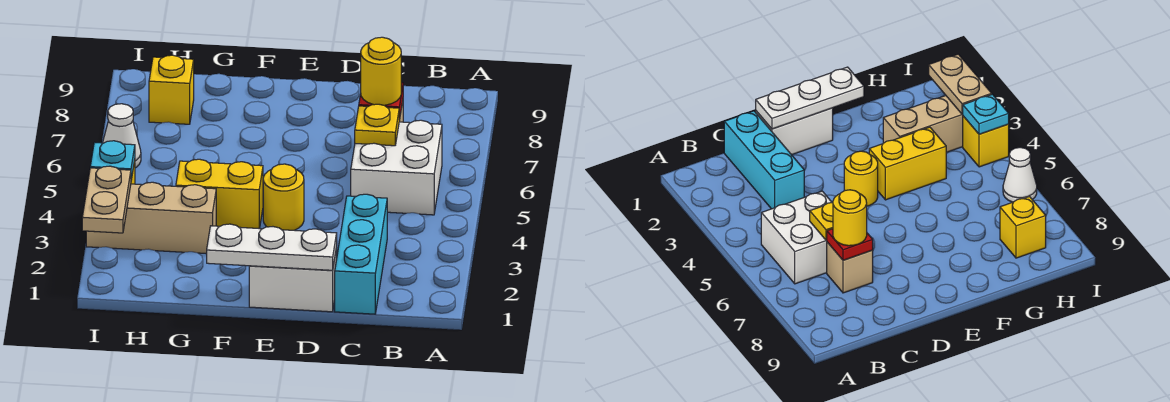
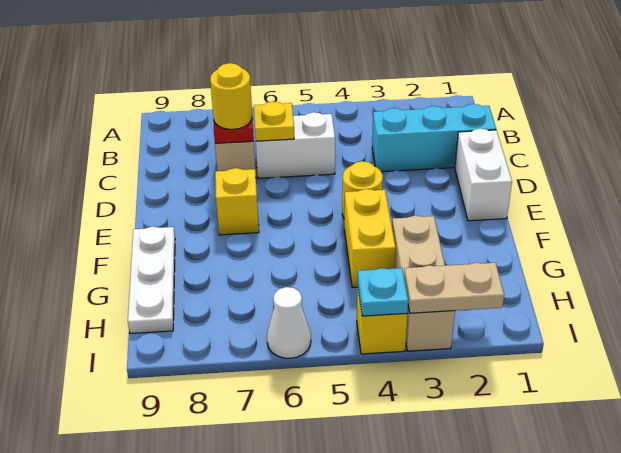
white brick B5:C6 level 1 -> white brick C5:C6 level 1
white plate D1:F1 level 2 -> white plate F9:H9 level 1
yellow brick H8 level 1 -> yellow brick E7 level 1

